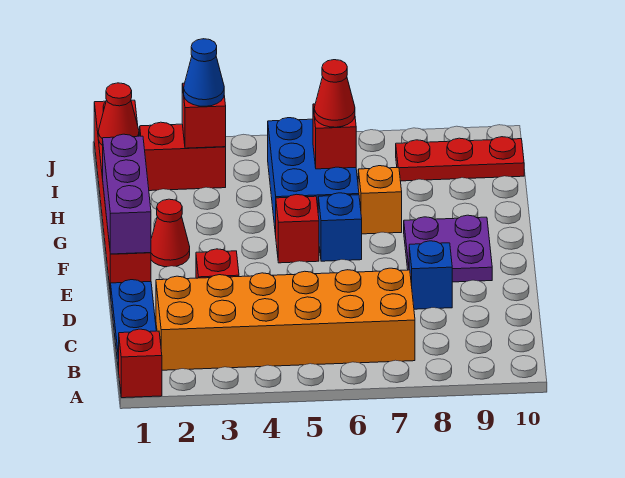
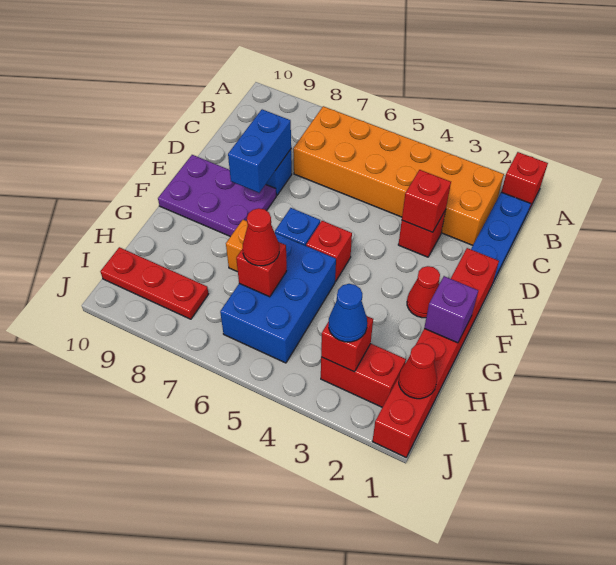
none -> red brick D3 level 2
none -> blue brick D8:E8 level 2
purple brick E1:G1 level 2 -> purple brick G1 level 2
purple plate E8:F9 level 1 -> purple plate E8:F10 level 1

